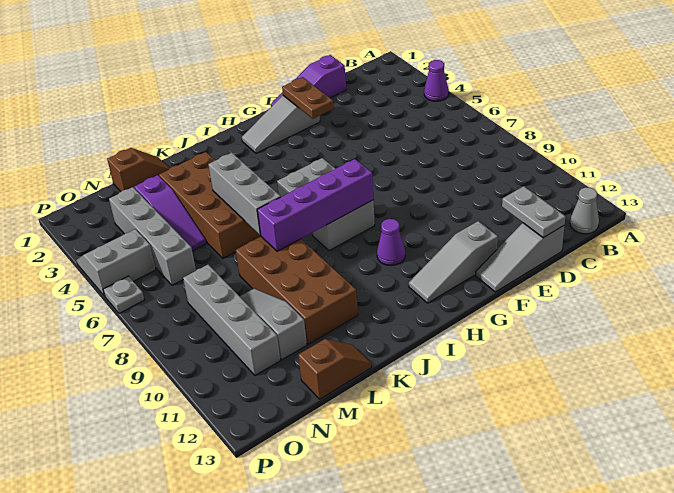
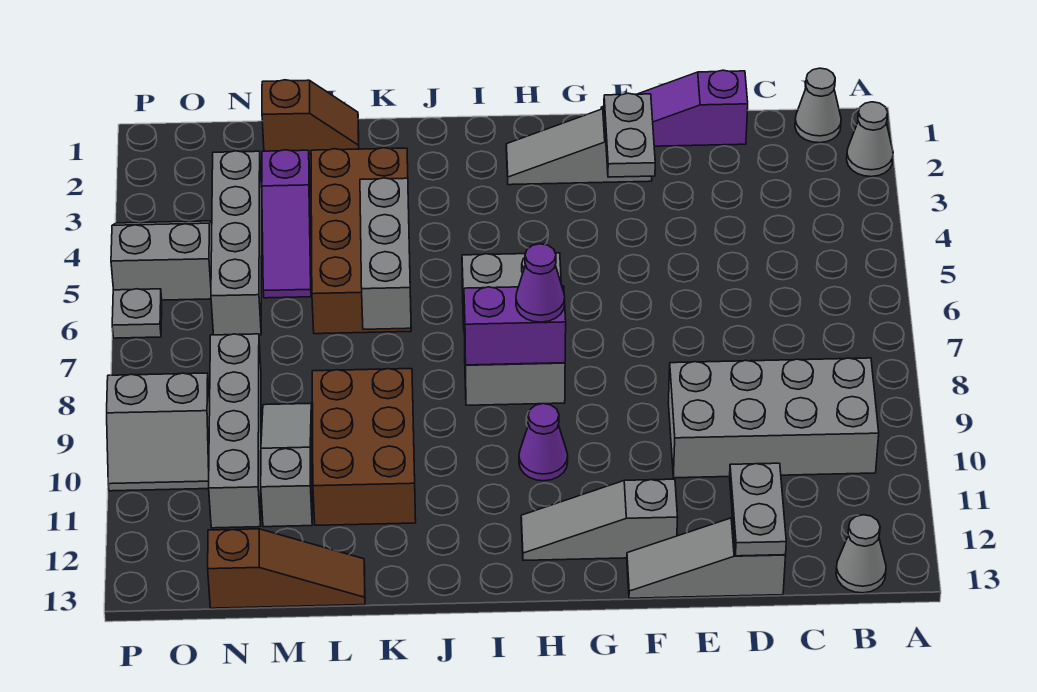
none -> grey cone A2 level 1
purple cone A4 level 1 -> purple cone H8 level 3
none -> grey cone B1 level 1
none -> grey brick B9:E10 level 1
brown plate F2:F3 level 2 -> grey plate F2:F3 level 2
purple brick H8:K8 level 2 -> purple brick H8:I8 level 2
brown brick K8:L11 level 1 -> brown brick K9:L11 level 1
brown slope L13:M13 level 1 top M -> brown slope L13:N13 level 1 top N
none -> grey slope O9:P10 level 1 top 9

